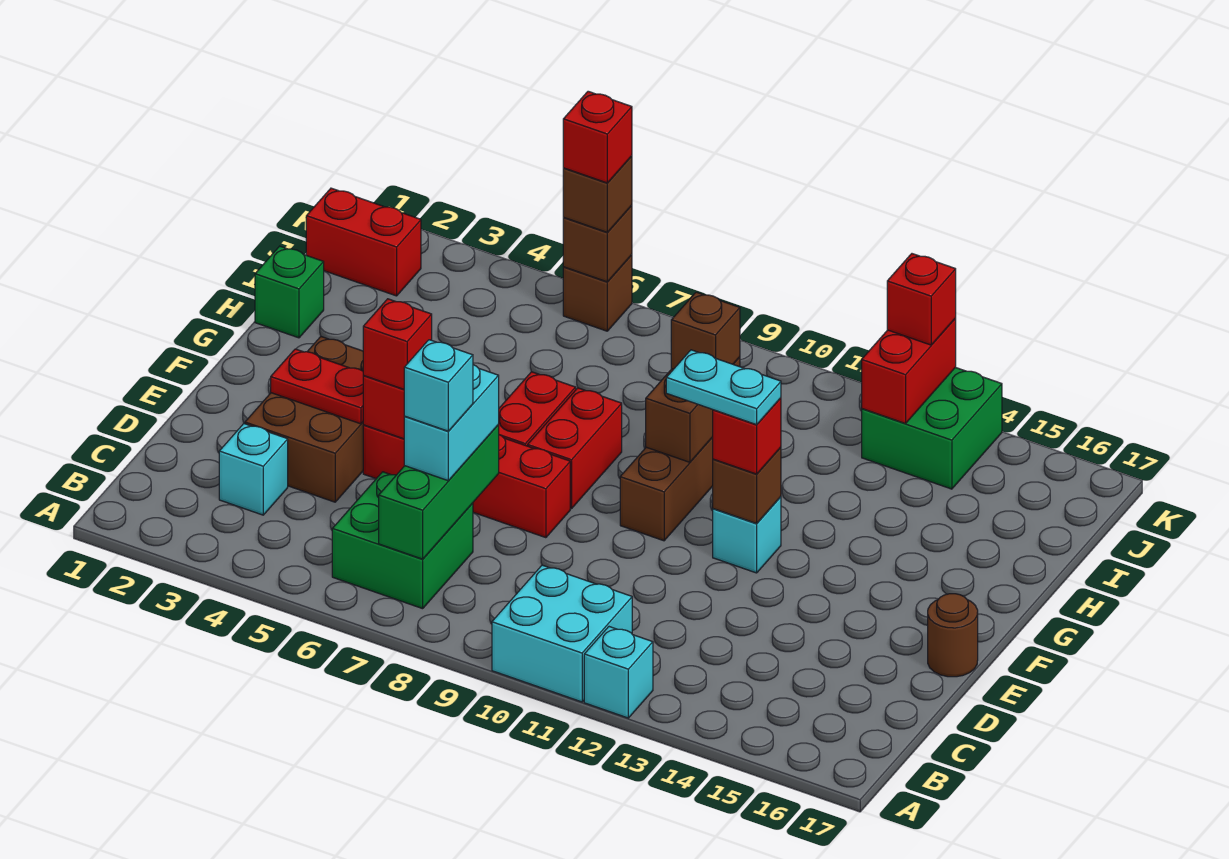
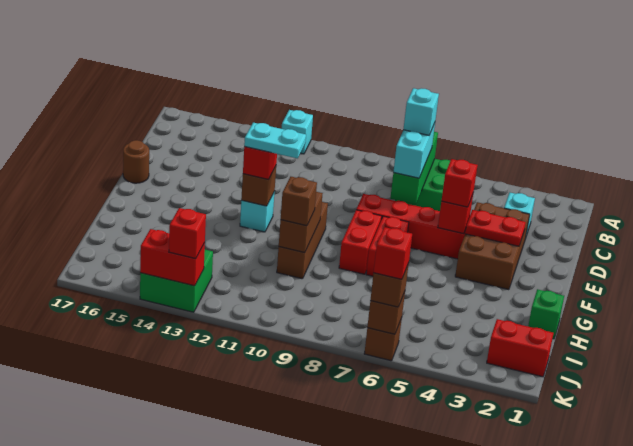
cyan brick A10:B11 level 1 -> none
red brick J13:K13 level 2 -> red brick K13:K14 level 2

